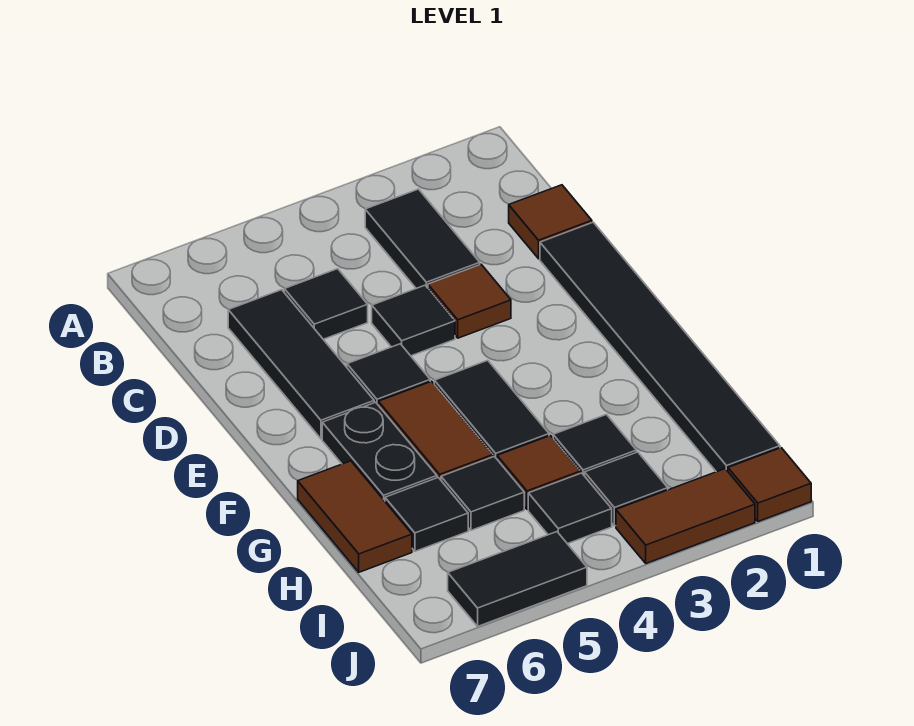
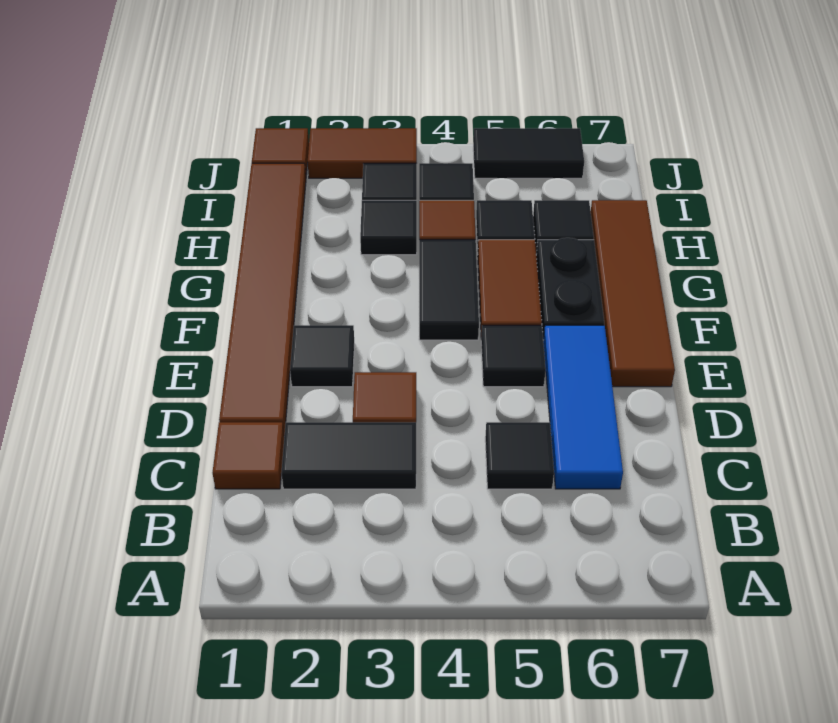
black tile B3:C3 level 1 -> black tile C2:C3 level 1
black tile C6:E6 level 1 -> blue tile C6:E6 level 1
black tile D1:I1 level 1 -> brown tile D1:I1 level 1
black tile D4 level 1 -> black tile E2 level 1
brown tile G7:H7 level 1 -> brown tile E7:H7 level 1

